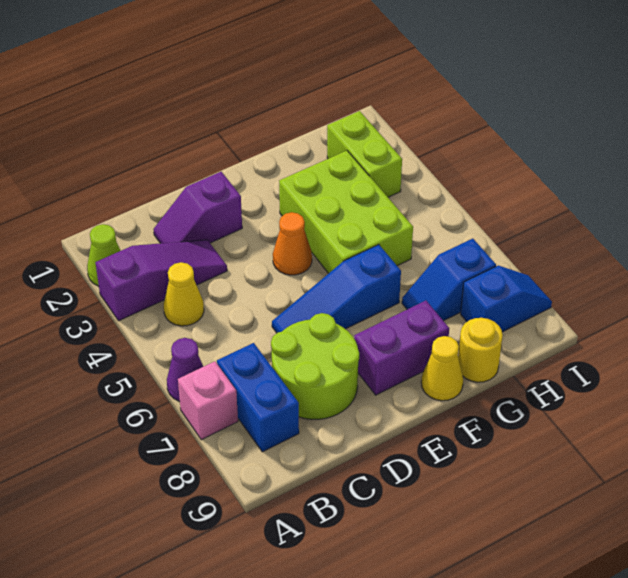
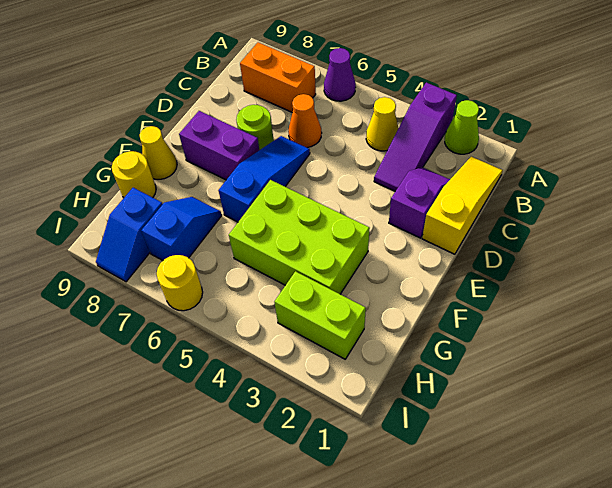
pink brick A7 level 1 -> none
none -> yellow slope B1:D1 level 1 top D
blue brick B7:B8 level 1 -> orange brick B7:B8 level 1
lime round brick C7:D8 level 1 -> lime round brick D7 level 1
orange cone E4 level 1 -> orange cone C6 level 1
purple brick E8:F8 level 1 -> purple brick E7:E8 level 1
none -> yellow round brick I6 level 1

